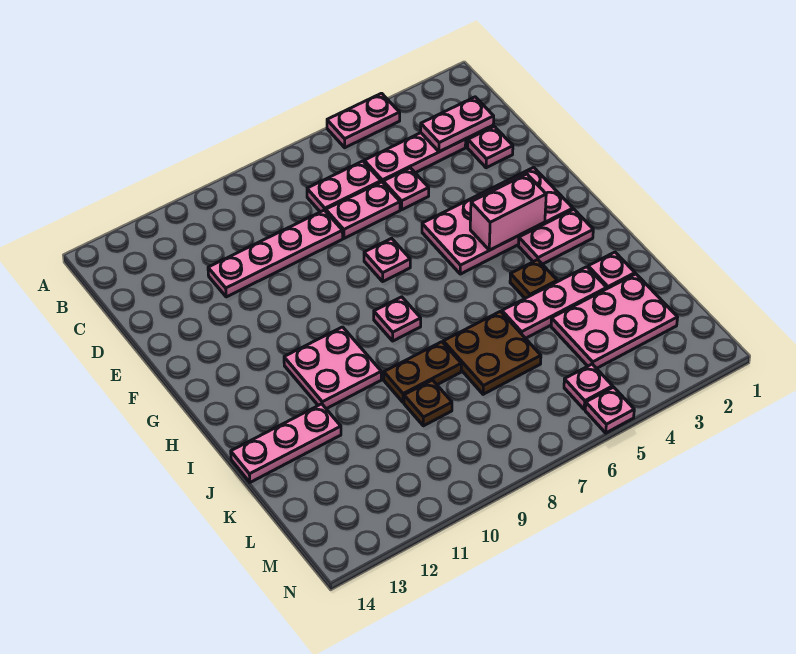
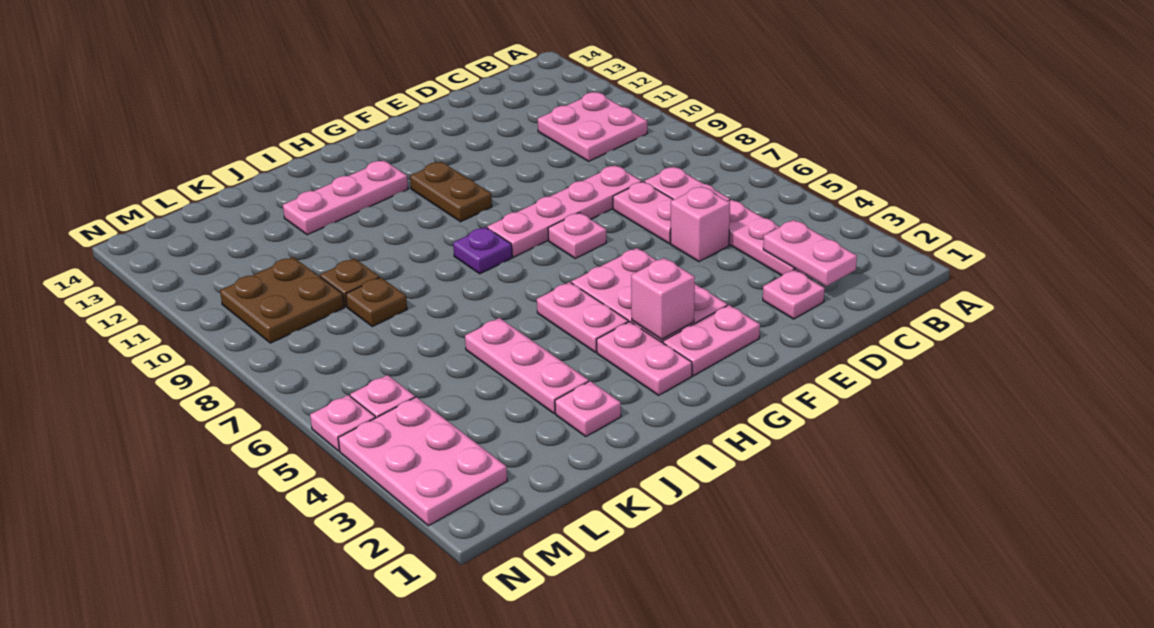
pink plate A4:A5 level 1 -> pink plate H4:H5 level 1
pink plate D5 level 1 -> pink brick D5 level 1
pink plate D8:D11 level 1 -> pink plate D8:G8 level 1
pink brick G3:G4 level 2 -> pink brick G3 level 2
pink plate H8 level 1 -> purple plate H8 level 1
pink plate H10:I11 level 1 -> pink plate B10:C11 level 1
brown plate I4 level 1 -> brown plate K8 level 1
brown plate J6:K7 level 1 -> brown plate L9:M10 level 1
brown plate J8:J9 level 1 -> brown plate G10:G11 level 1
pink plate J12:J14 level 1 -> pink plate H12:J12 level 1
pink plate K2:L4 level 1 -> pink plate M2:N4 level 1

